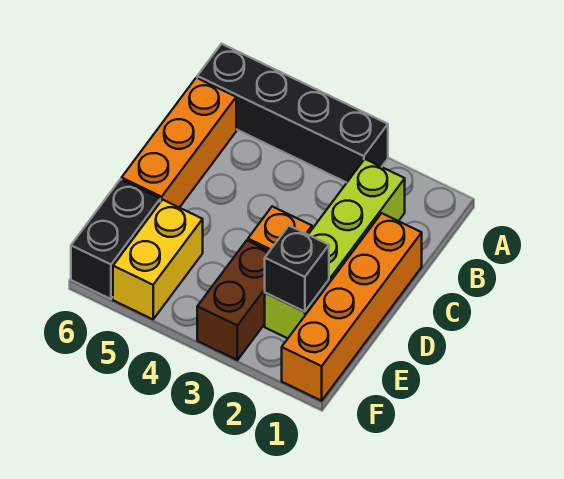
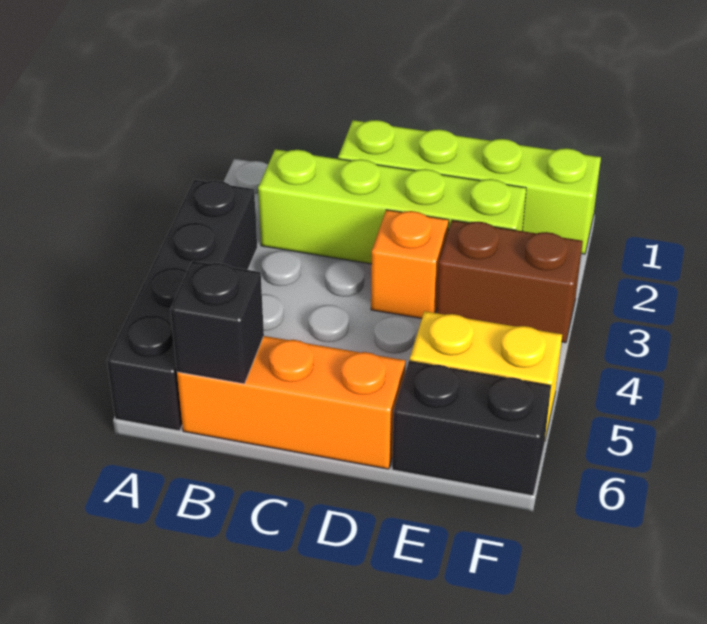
orange brick C1:F1 level 1 -> lime brick C1:F1 level 1
black brick E2 level 2 -> black brick B6 level 2

